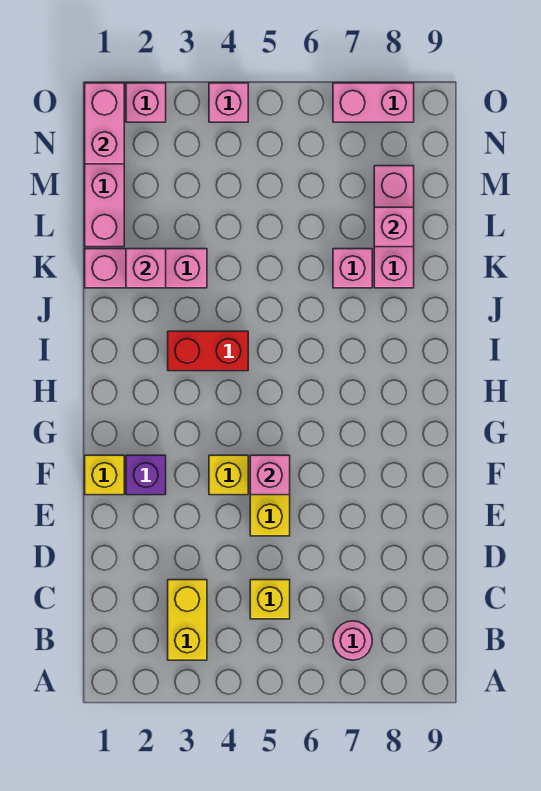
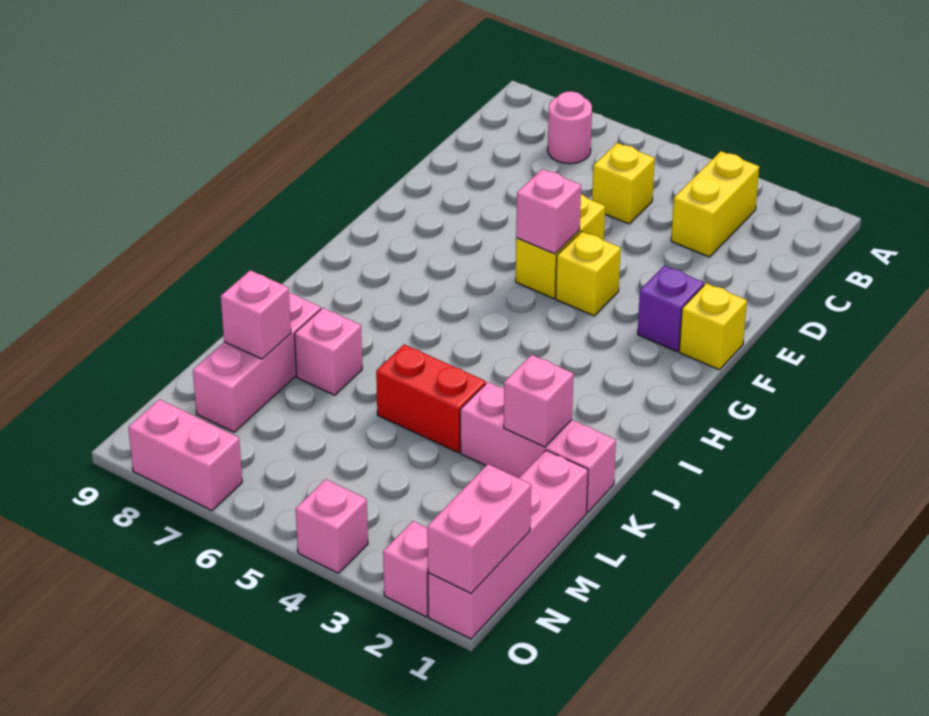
red brick I3:I4 level 1 -> red brick K4:K5 level 1

